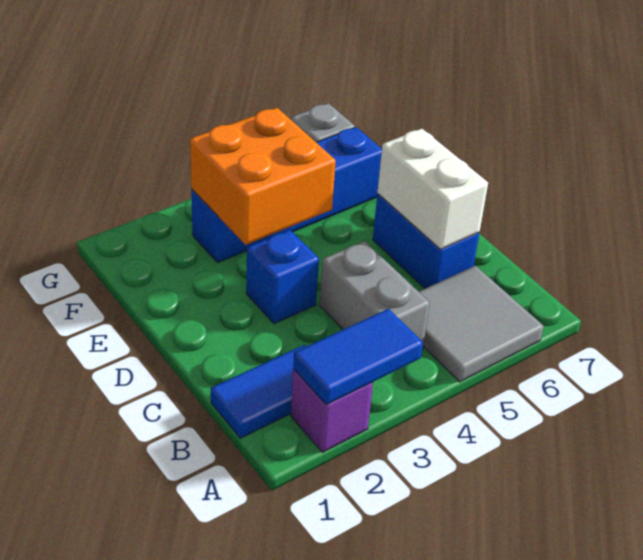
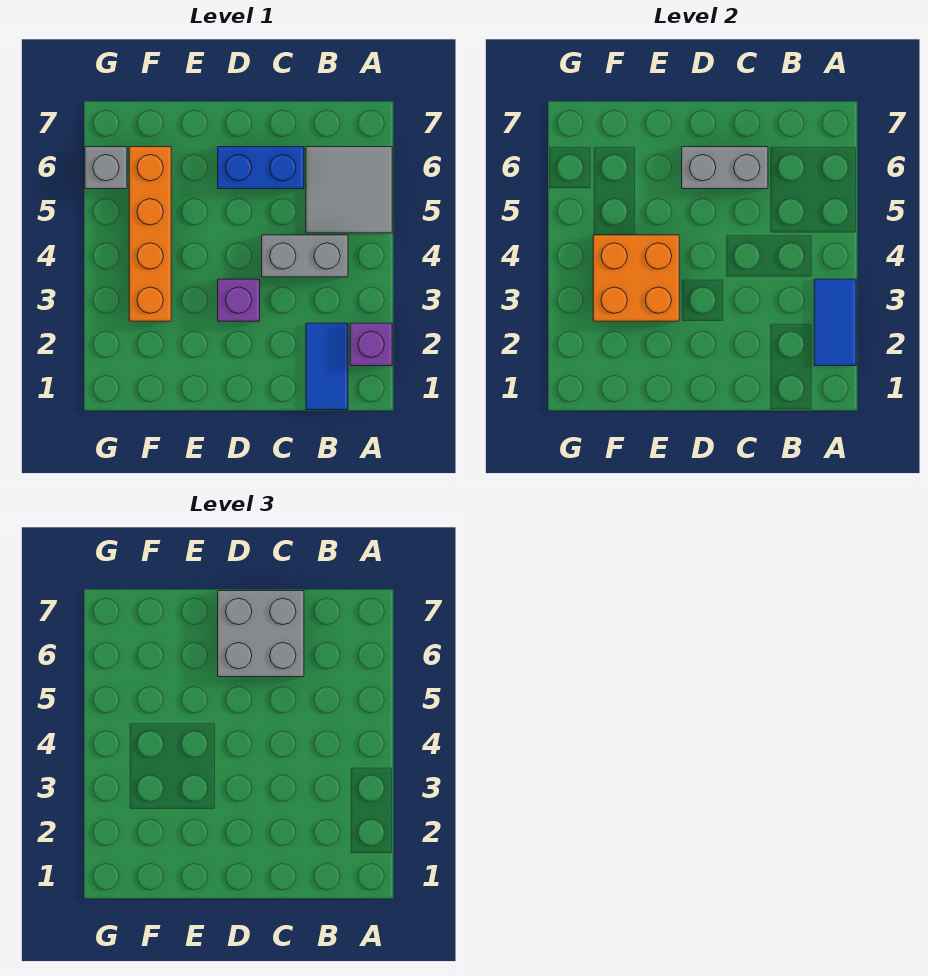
white brick C6:D6 level 2 -> grey brick C6:D6 level 2
none -> grey brick C6:D7 level 3
blue brick D3 level 1 -> purple brick D3 level 1
blue brick F3:F6 level 1 -> orange brick F3:F6 level 1

